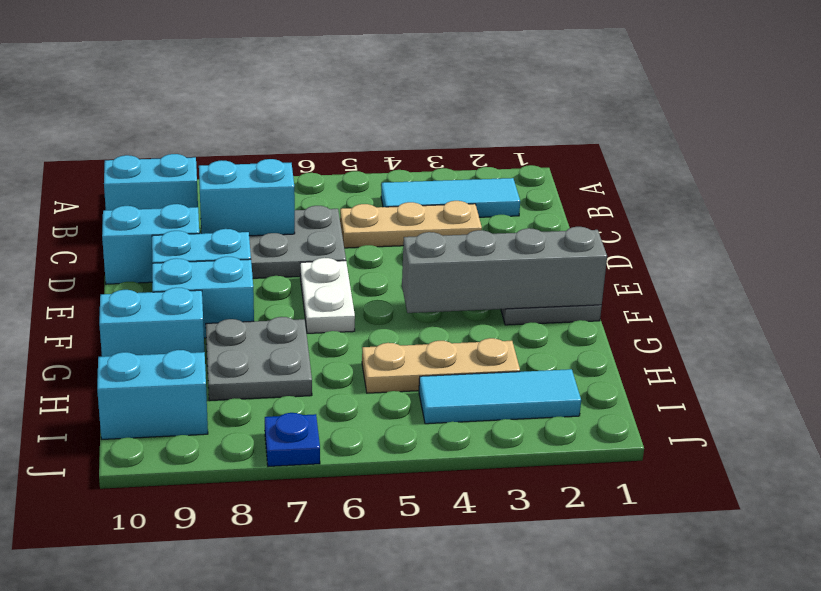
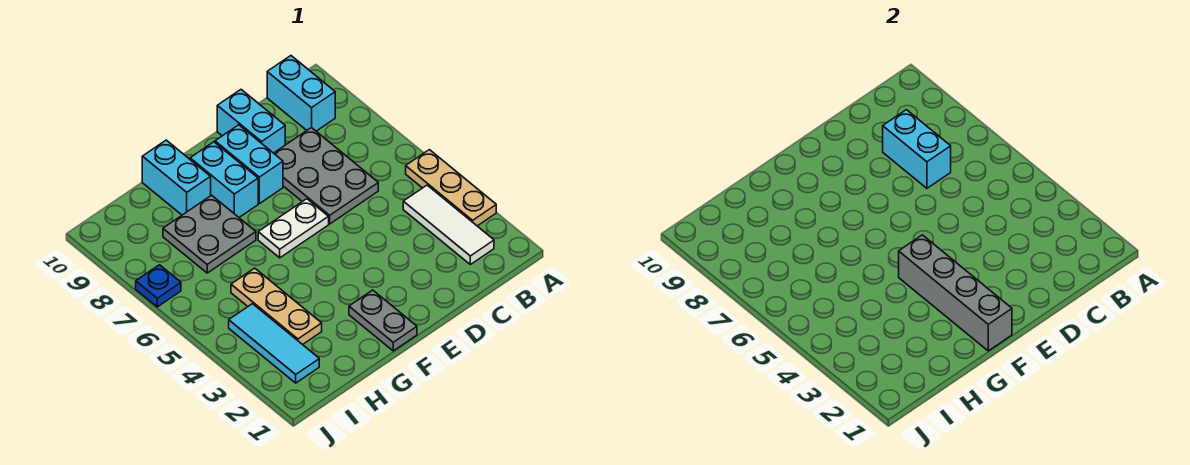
cyan tile B2:B4 level 1 -> white tile B2:B4 level 1
tan plate C3:C5 level 1 -> tan plate A3:A5 level 1
cyan brick I9:I10 level 1 -> none

